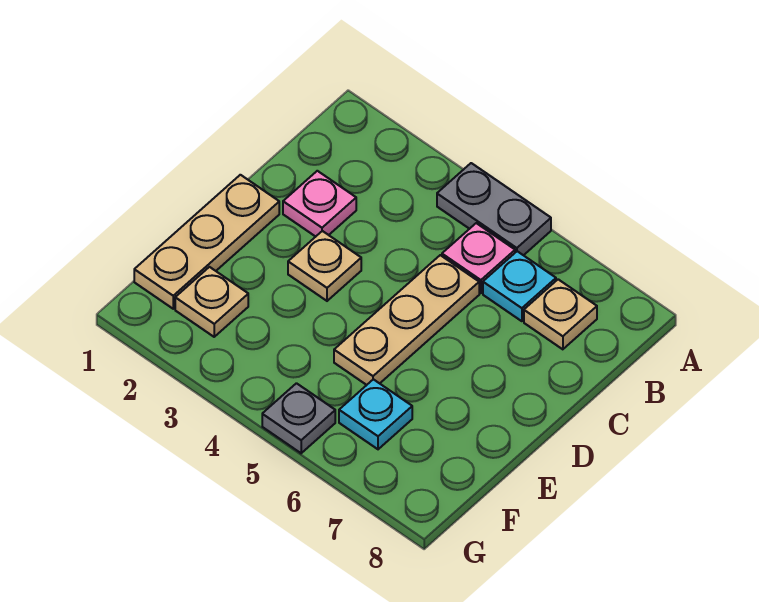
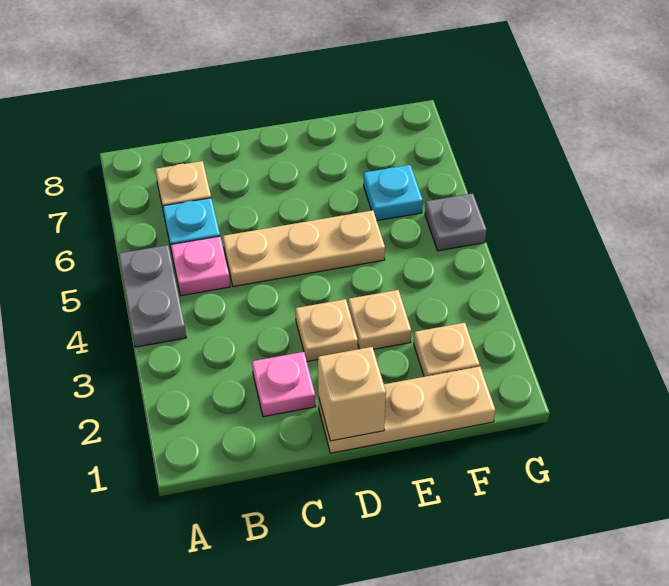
none -> tan brick D1 level 2
none -> tan plate E3 level 1

